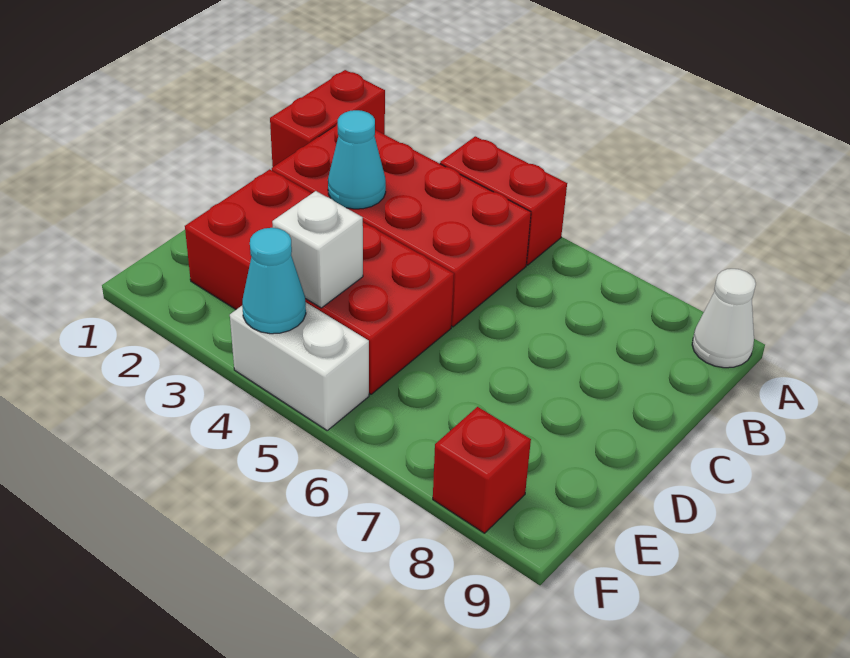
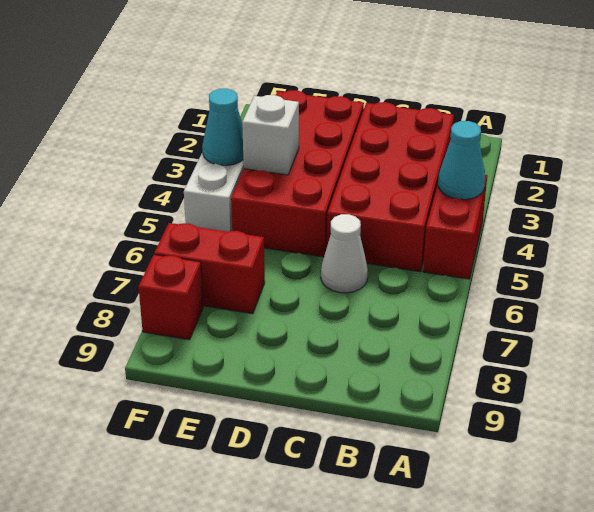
red brick A1:B1 level 1 -> red brick E7:F7 level 1
white cone A9 level 1 -> white cone C6 level 1
cyan cone C3 level 2 -> cyan cone A4 level 2

